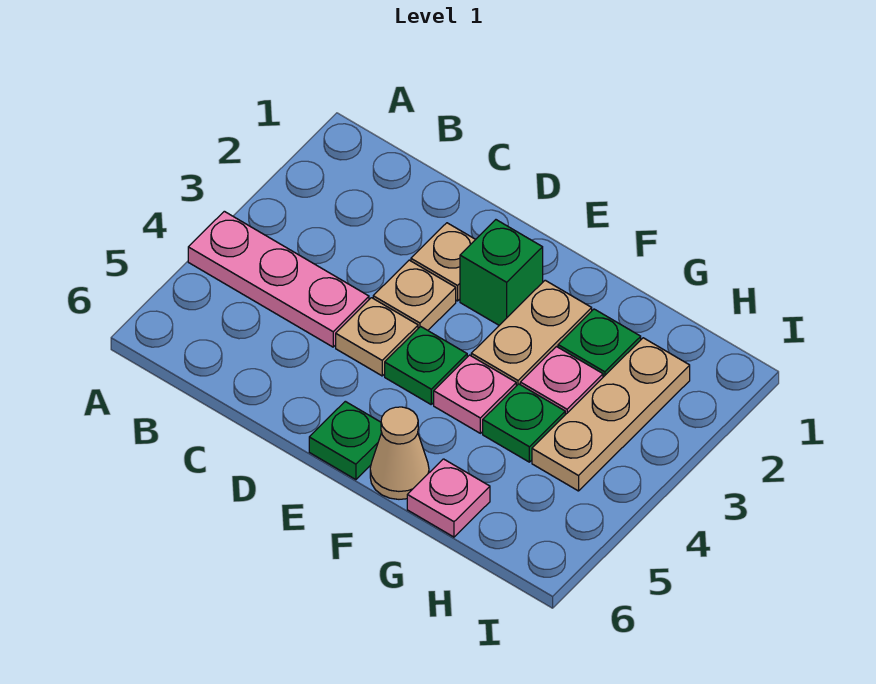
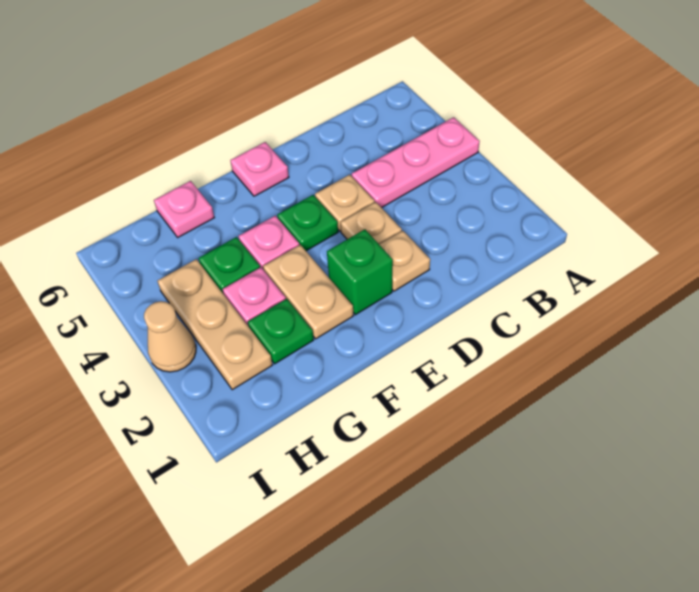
green plate E6 level 1 -> pink plate E6 level 1
tan cone F6 level 1 -> tan cone I3 level 1

